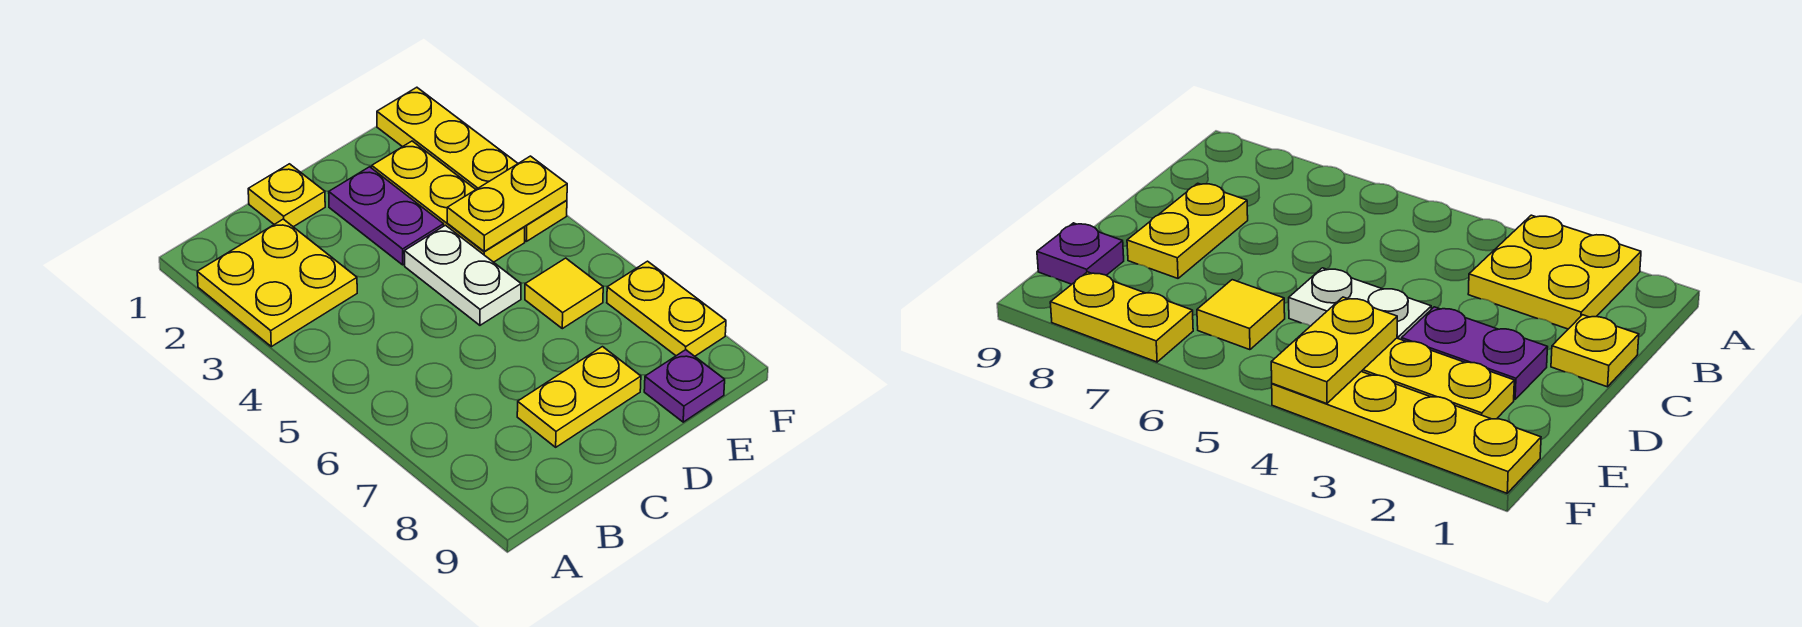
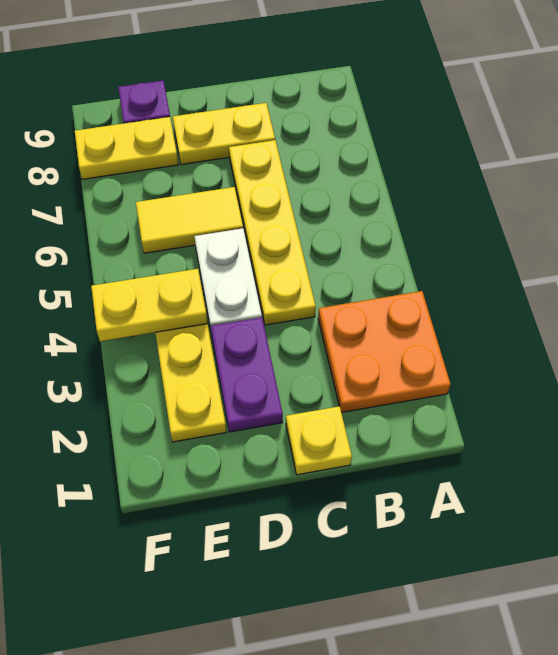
yellow plate A2:B3 level 1 -> orange plate A2:B3 level 1
yellow tile E6 level 1 -> yellow tile D6:E6 level 1
yellow plate F1:F4 level 1 -> yellow plate C4:C7 level 1
yellow plate F7:F8 level 1 -> yellow plate E8:F8 level 1

